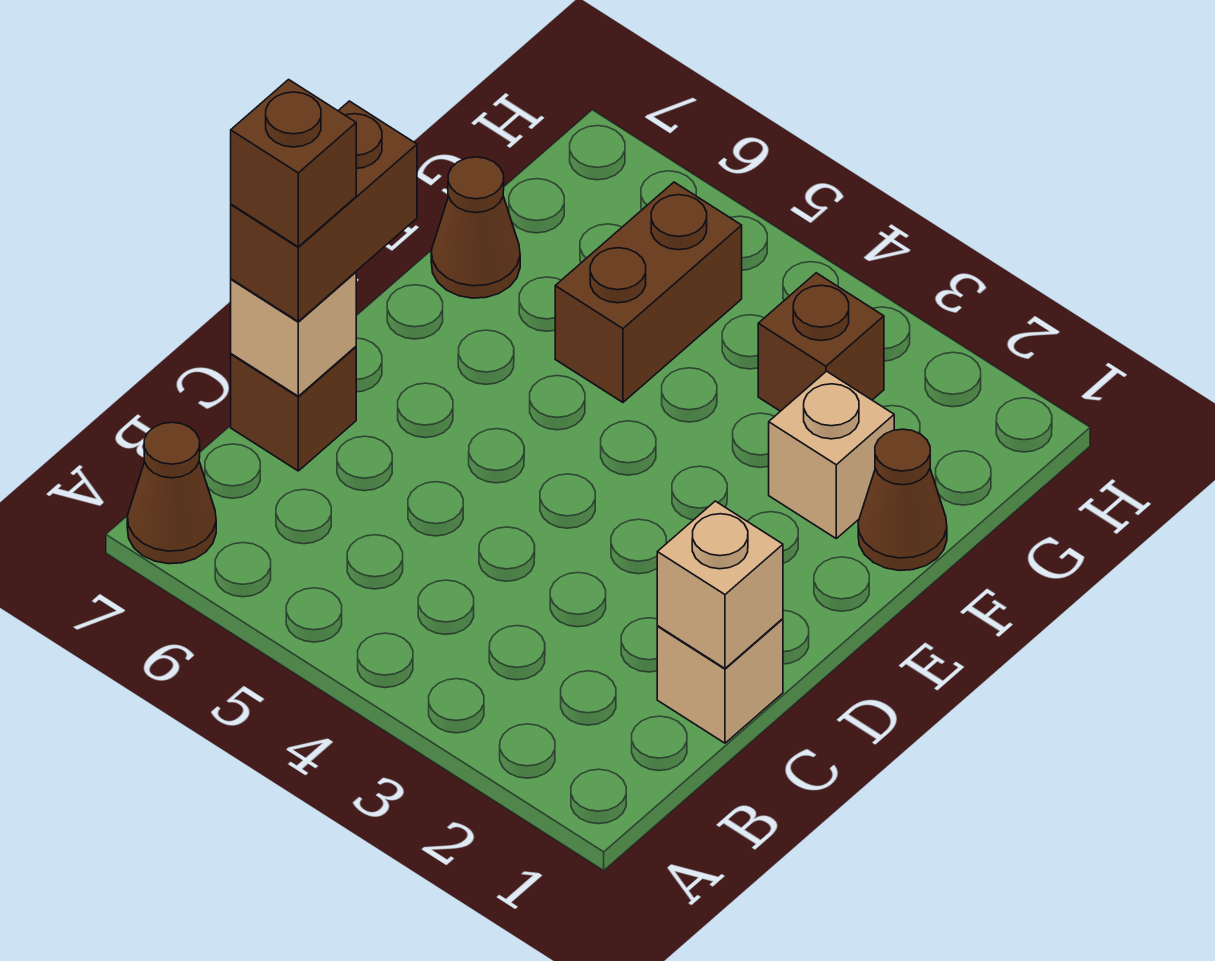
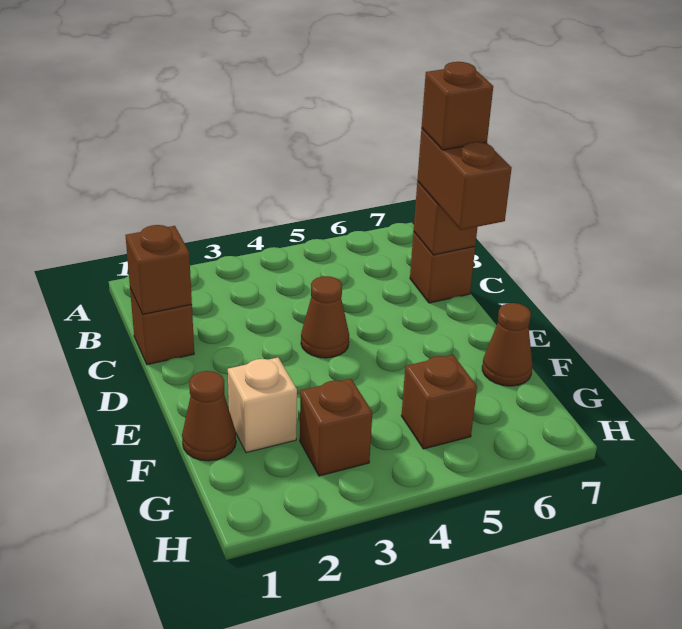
brown cone A7 level 1 -> brown cone D4 level 1
tan brick C1 level 1 -> brown brick C1 level 1
tan brick C1 level 2 -> brown brick C1 level 2
tan brick C7 level 2 -> brown brick C7 level 2
brown brick F5:G5 level 1 -> brown brick G5 level 1

